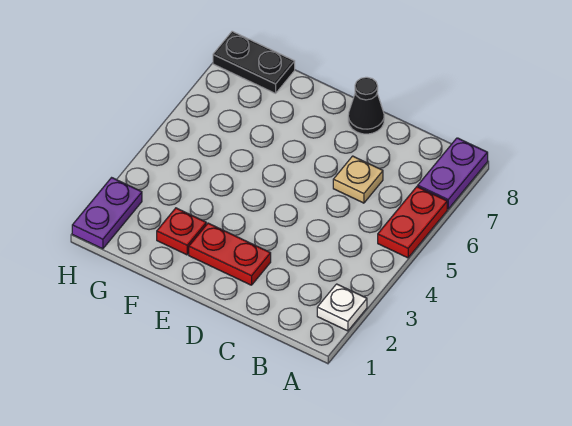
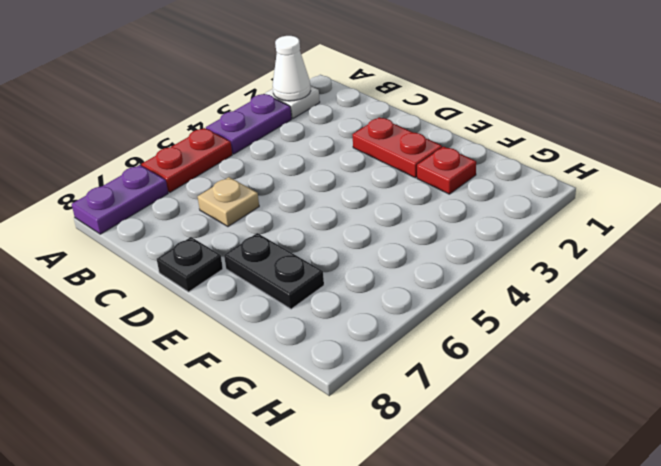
none -> white cone A2 level 2
black cone D8 level 1 -> black plate D8 level 1
black plate G8:H8 level 1 -> black plate E7:F7 level 1
purple plate H1:H2 level 1 -> purple plate A3:A4 level 1

